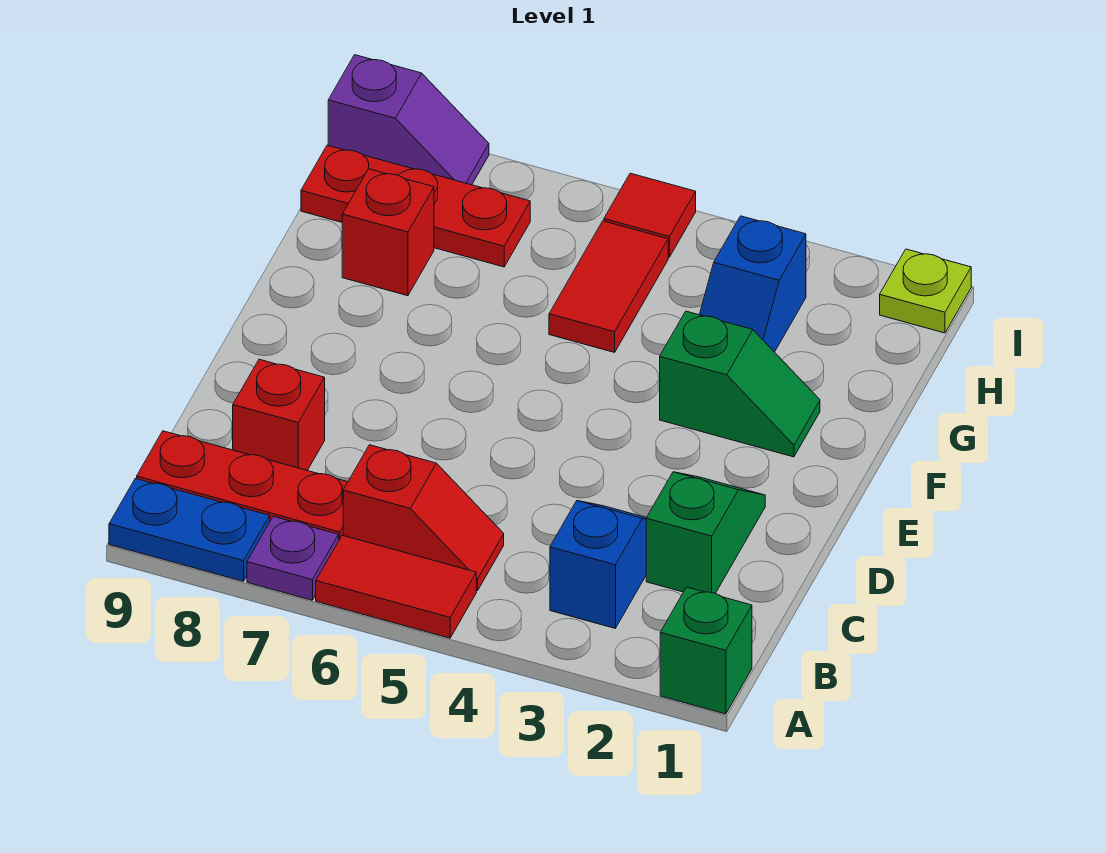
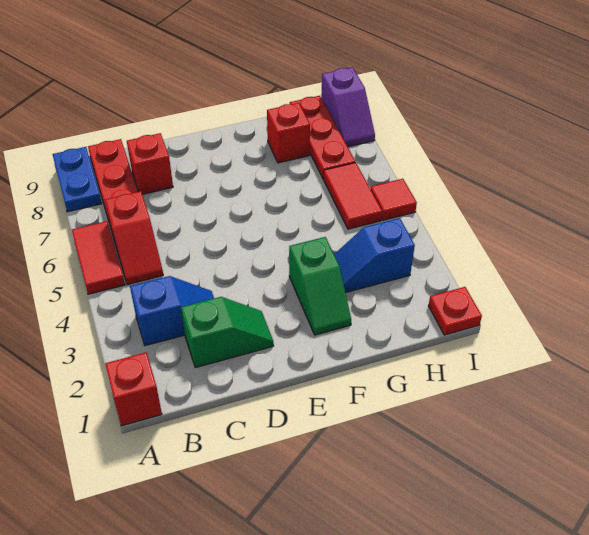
green brick A1 level 1 -> red brick A1 level 1
purple plate A7 level 1 -> none
red tile G5:H5 level 1 -> red tile H5:H6 level 1
lime plate I1 level 1 -> red plate I1 level 1

